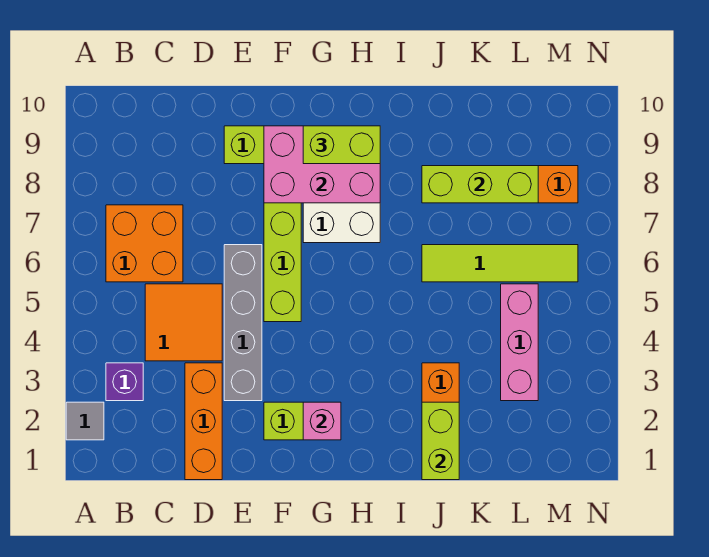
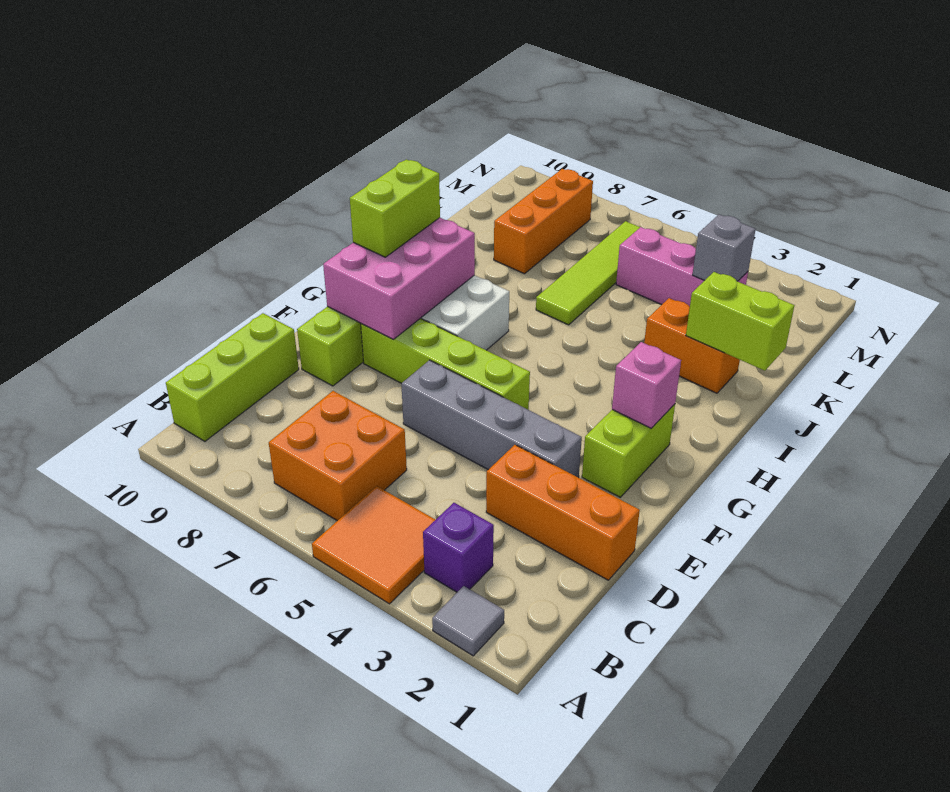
orange tile C4:D5 level 1 -> orange tile A4:B5 level 1
lime brick J8:L8 level 2 -> lime brick B10:D10 level 1
none -> grey brick L3 level 2

